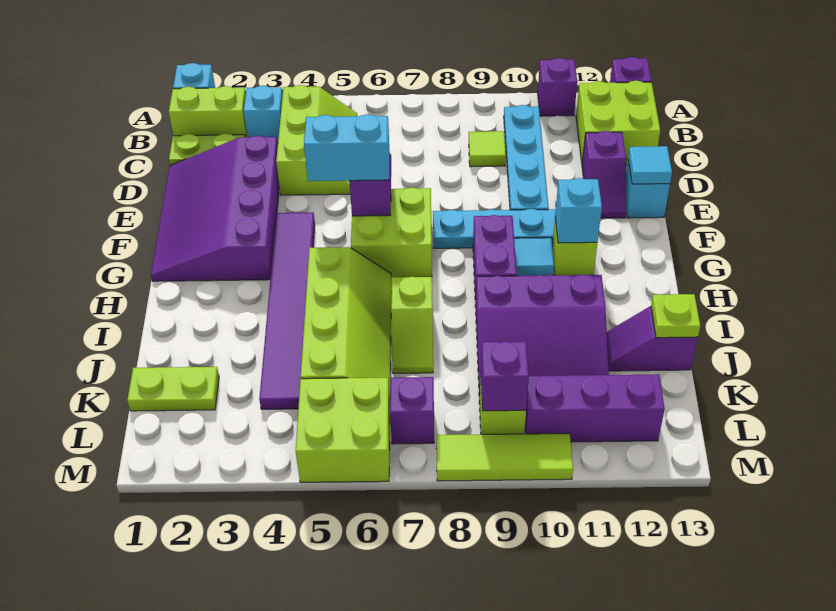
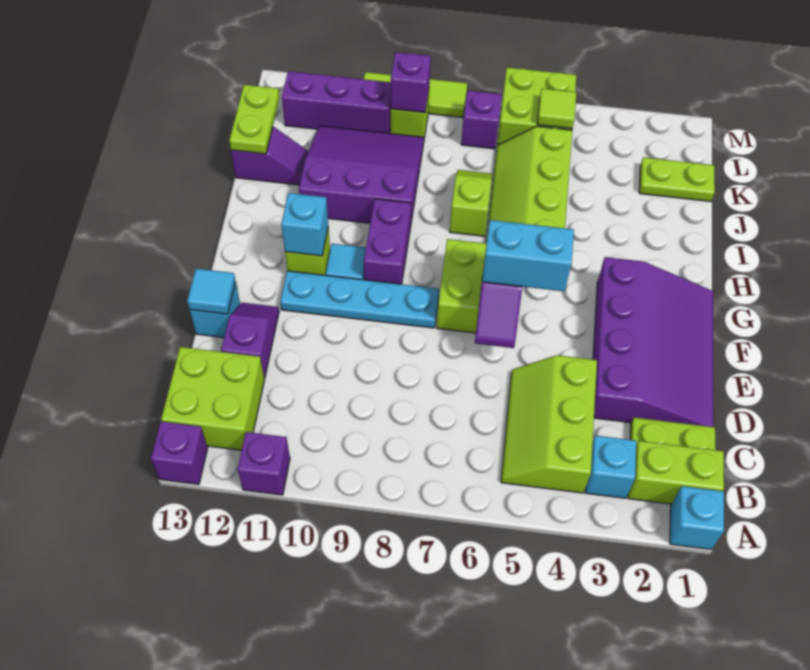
cyan plate B10:E10 level 1 -> none
lime tile C9 level 1 -> lime tile L5 level 2
purple tile F4:K4 level 1 -> none
lime plate J13 level 2 -> lime plate J13:K13 level 2

